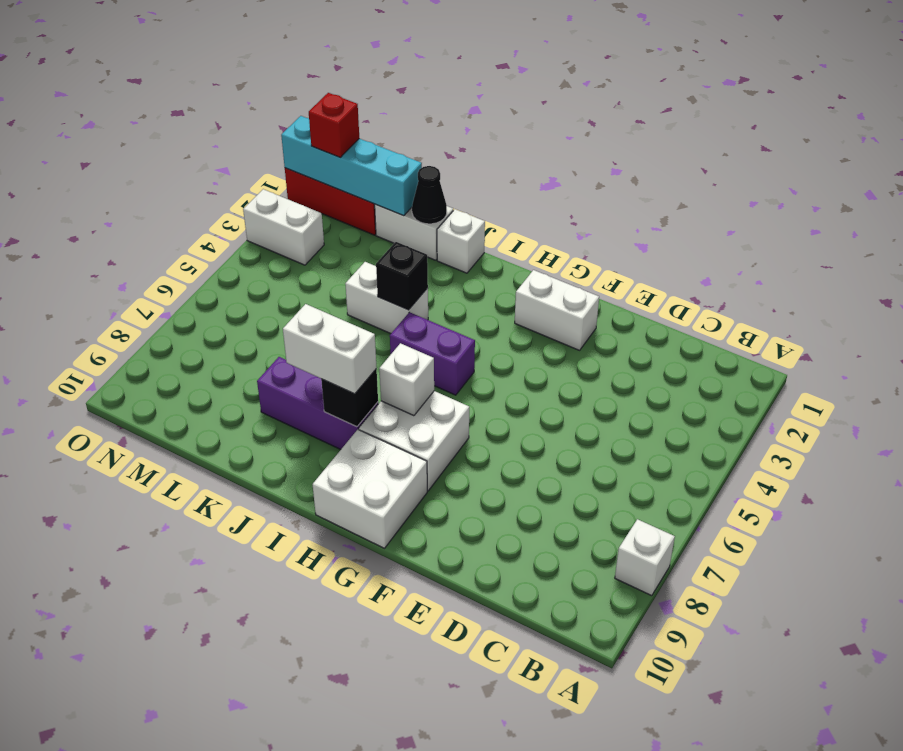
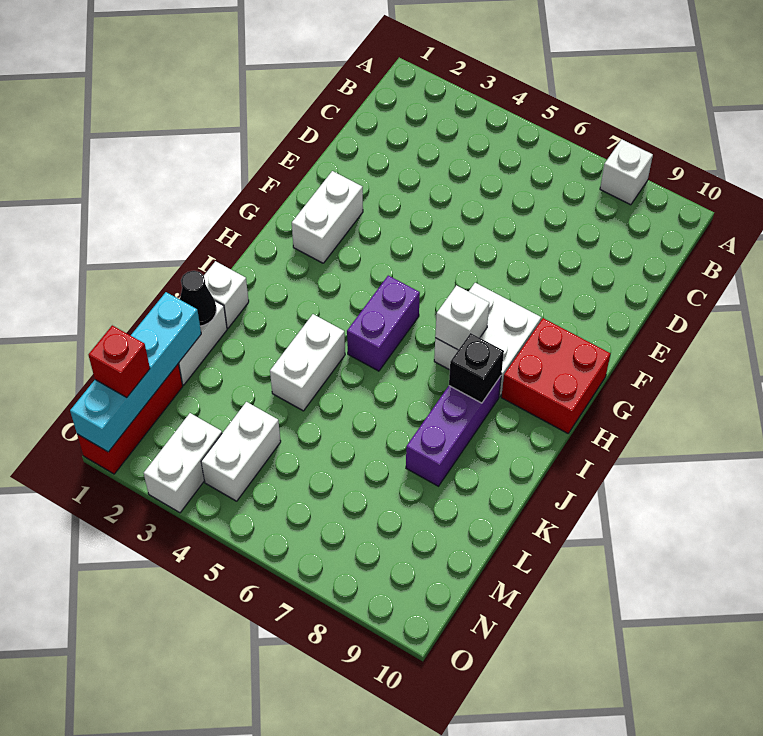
white brick G9:H10 level 1 -> red brick G9:H10 level 1
white brick I8:J8 level 3 -> white brick M4:N4 level 1
black brick J4 level 2 -> none

